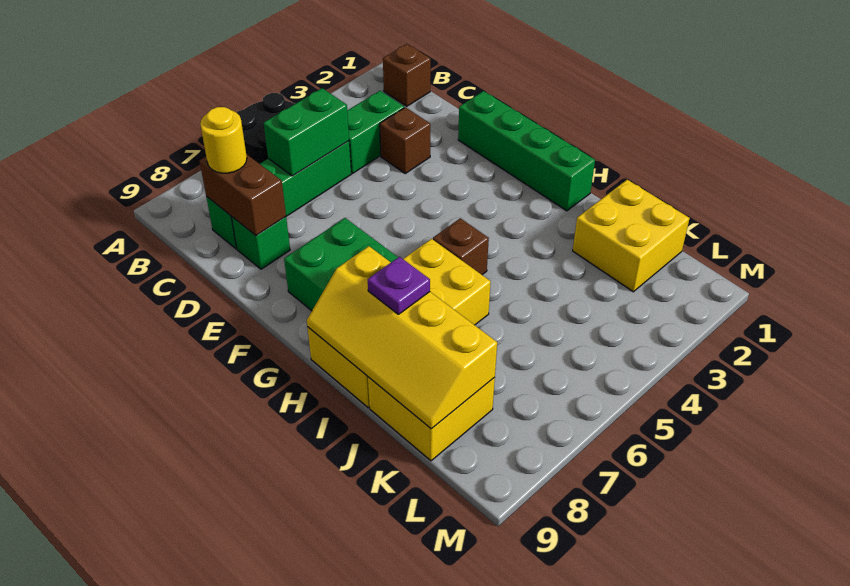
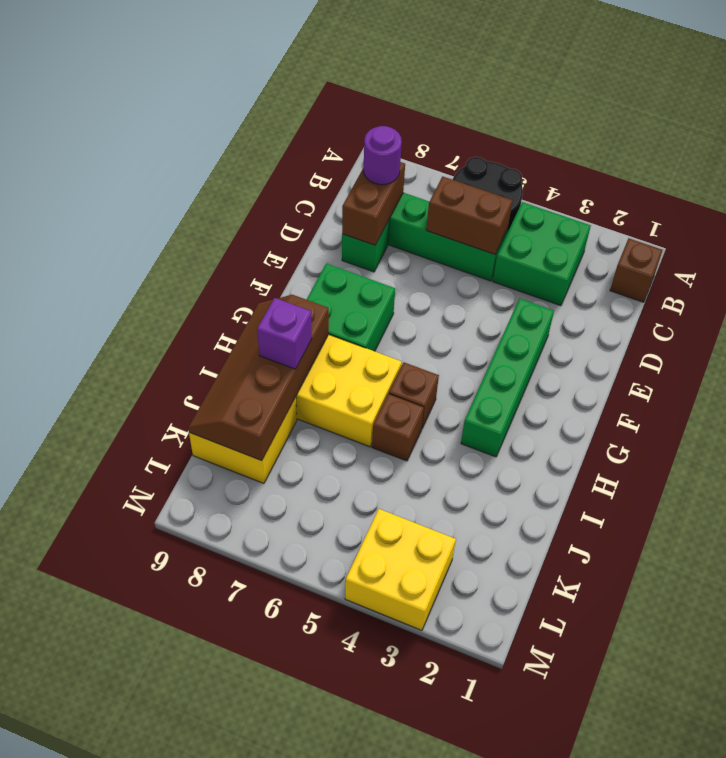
green brick C3:C4 level 1 -> green brick B3:C4 level 1
green brick C5:C6 level 2 -> brown brick C5:C6 level 2
yellow round brick C8 level 3 -> purple round brick C8 level 3
brown brick D3 level 1 -> brown brick I5 level 1
green brick E1:H1 level 1 -> green brick E3:H3 level 1
yellow slope H8:K9 level 2 top 8 -> brown slope H8:K9 level 2 top 8
purple plate I8 level 3 -> purple brick I8 level 3
yellow brick J1:K2 level 1 -> yellow brick L3:M4 level 1

